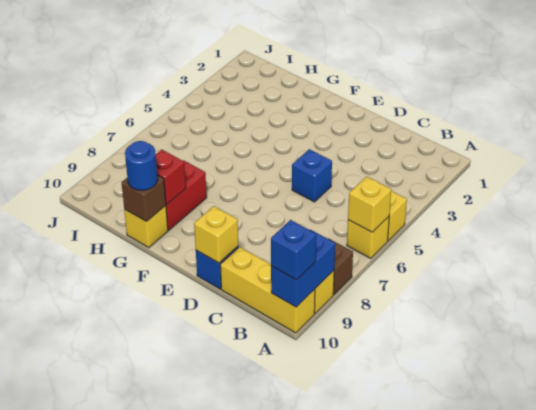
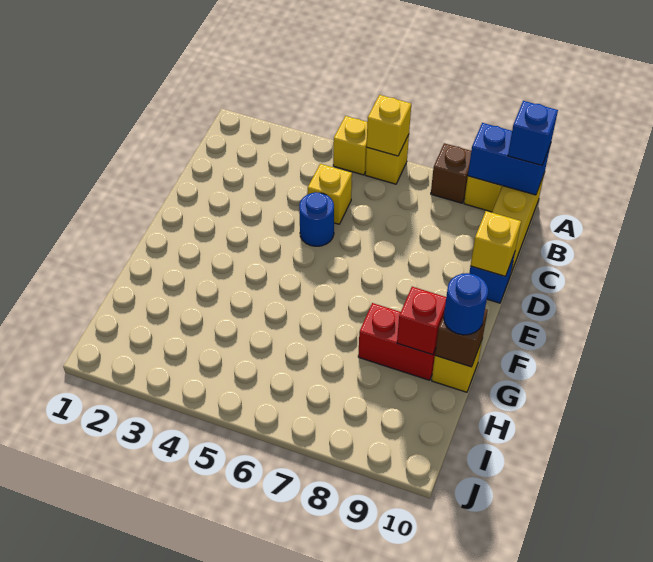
none -> yellow brick C5 level 1
blue brick D5 level 1 -> blue round brick D5 level 1

